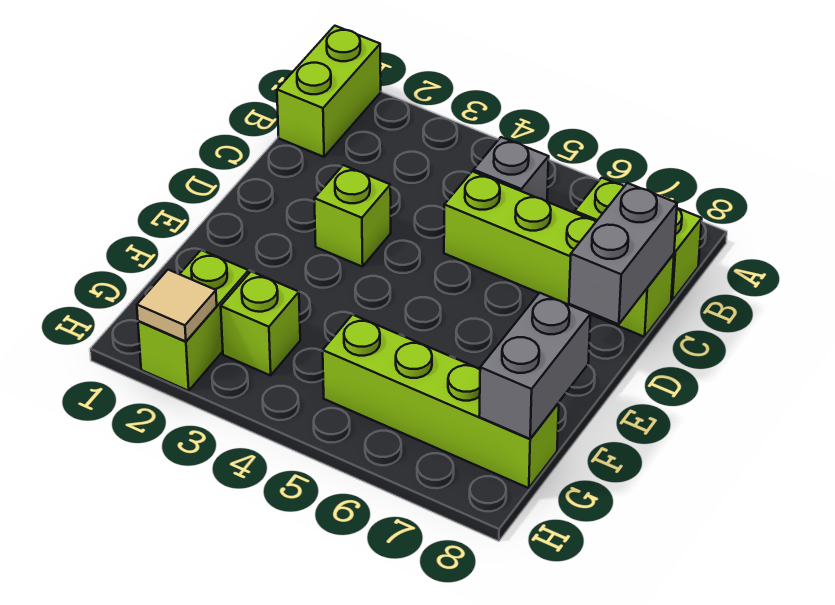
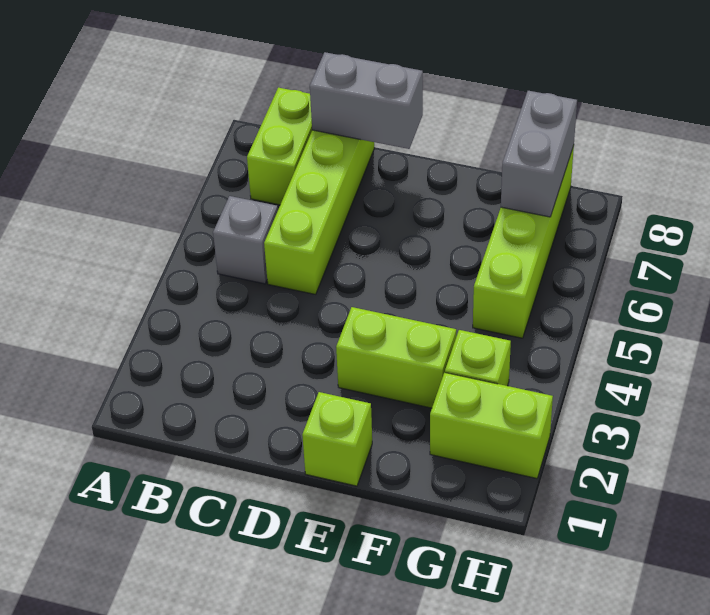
lime brick A1:B1 level 1 -> lime brick E3:F3 level 1
lime brick D3 level 1 -> lime brick E1 level 1
grey brick F8:G8 level 2 -> grey brick G7:G8 level 2
tan tile H2 level 2 -> none

